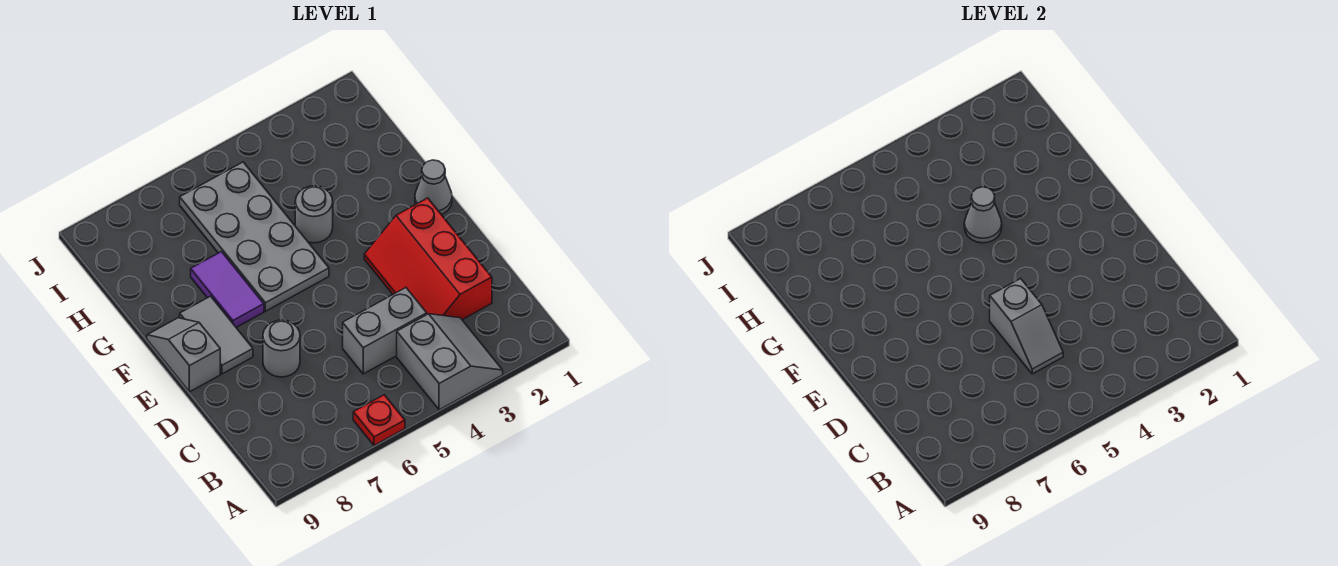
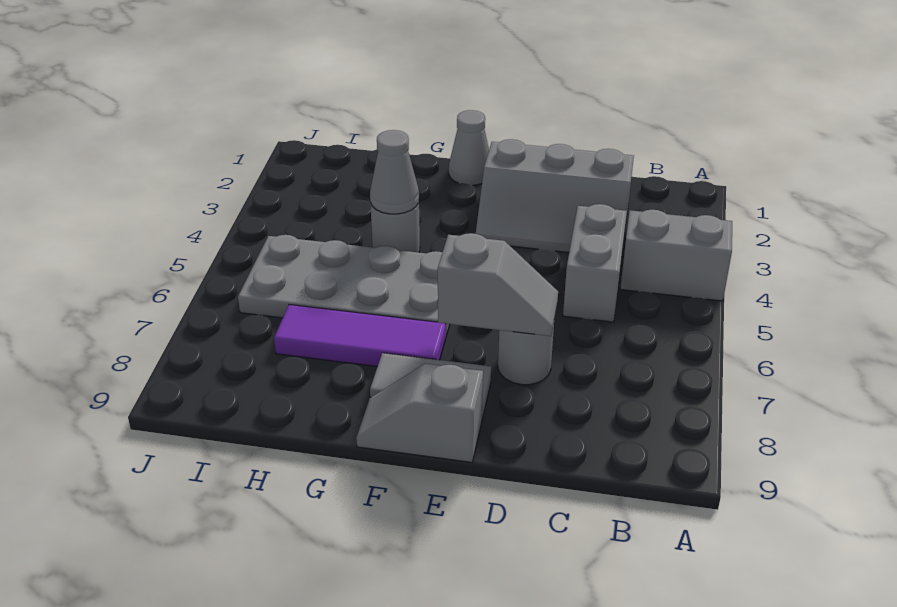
red plate A6 level 1 -> none
red slope C2:E3 level 1 top 2 -> grey slope C2:E3 level 1 top 2
grey slope C5:D5 level 2 top D -> grey slope D7:E7 level 2 top E
purple tile F7:G7 level 1 -> purple tile F7:H7 level 1

